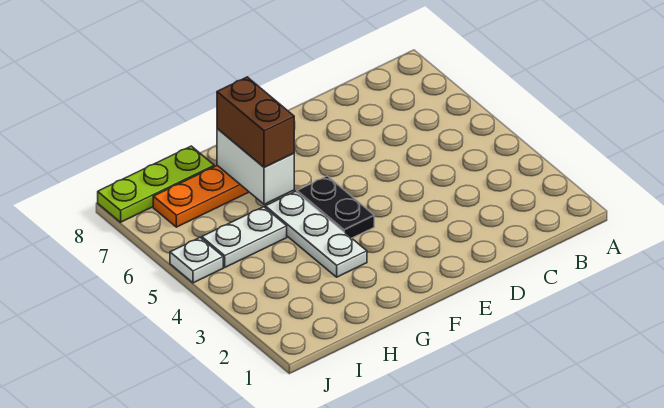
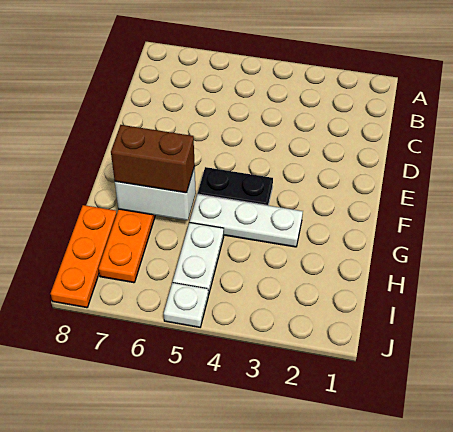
lime plate H8:J8 level 1 -> orange plate H8:J8 level 1

